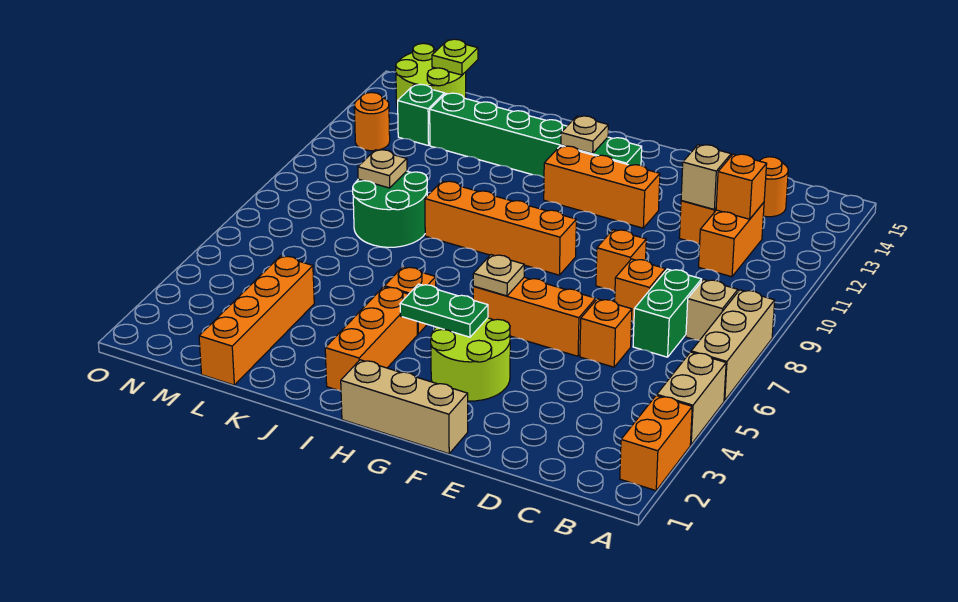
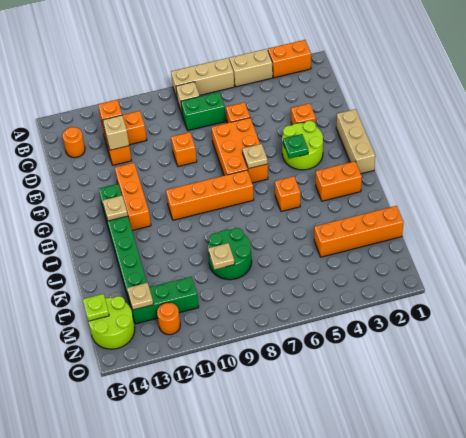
orange brick D8 level 1 -> orange brick E3 level 1
orange brick E6:G6 level 1 -> orange brick E6:G7 level 1
green plate G4:H4 level 2 -> green plate G4 level 2
orange brick G9:J9 level 1 -> orange brick H7:H10 level 1
orange brick I2:I4 level 1 -> orange brick I2:I3 level 1
green brick M13 level 1 -> green brick M11:M13 level 1
none -> tan plate M13 level 2

